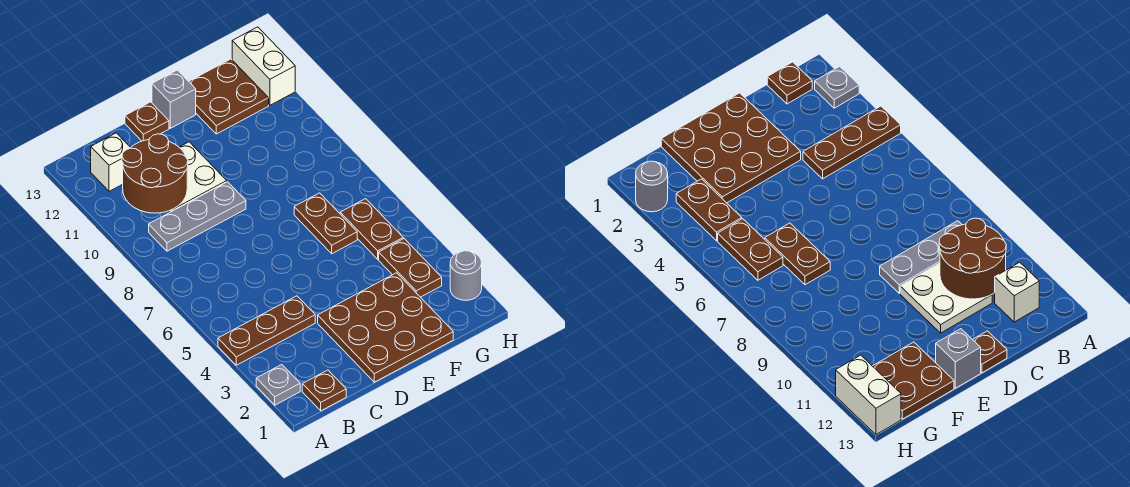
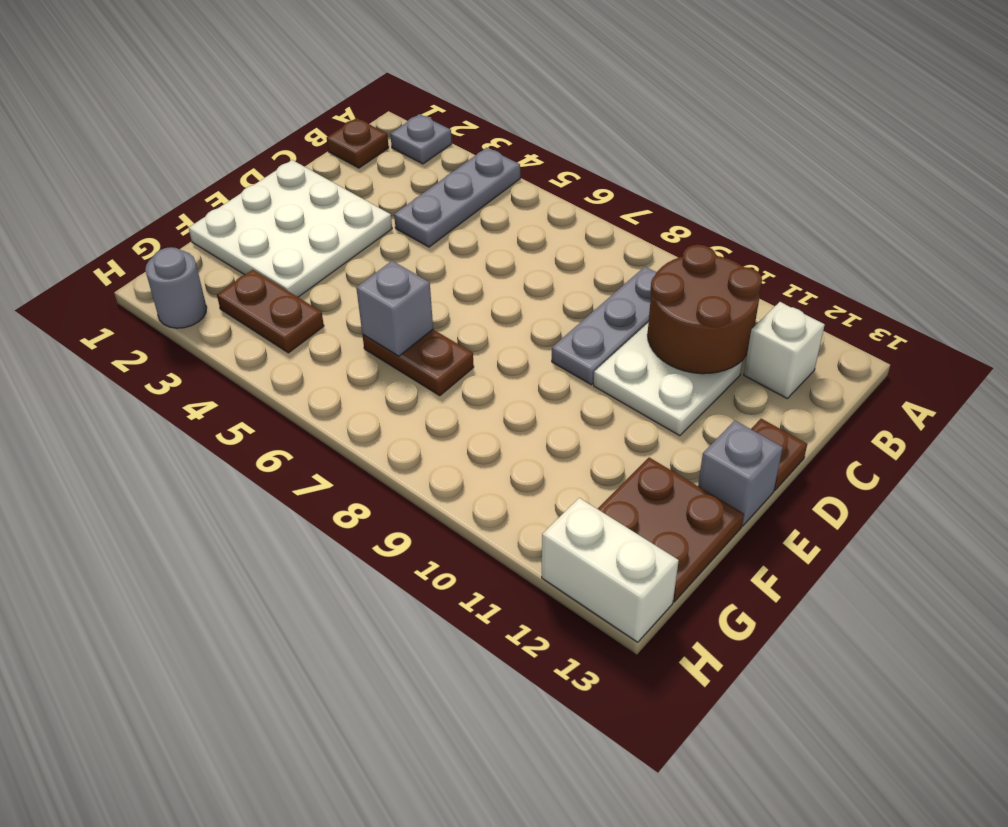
brown plate A4:C4 level 1 -> grey plate A4:C4 level 1
brown plate D1:F3 level 1 -> white plate D1:F3 level 1
none -> grey brick F6 level 2
brown plate G5:G6 level 1 -> none

